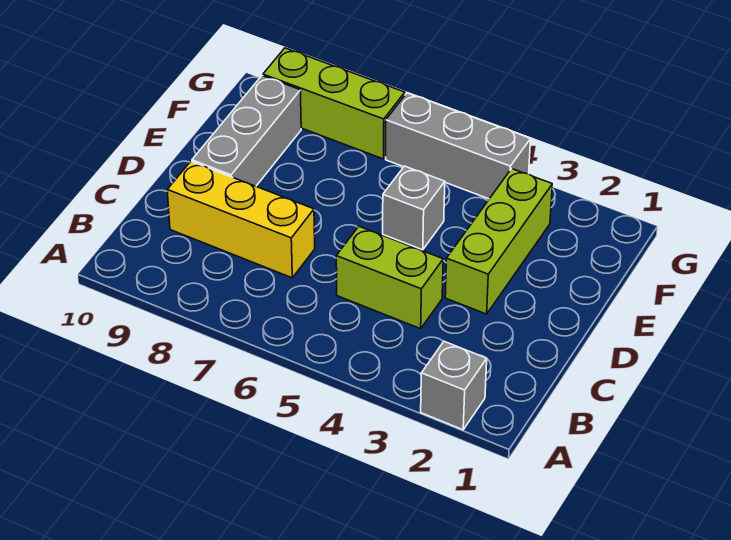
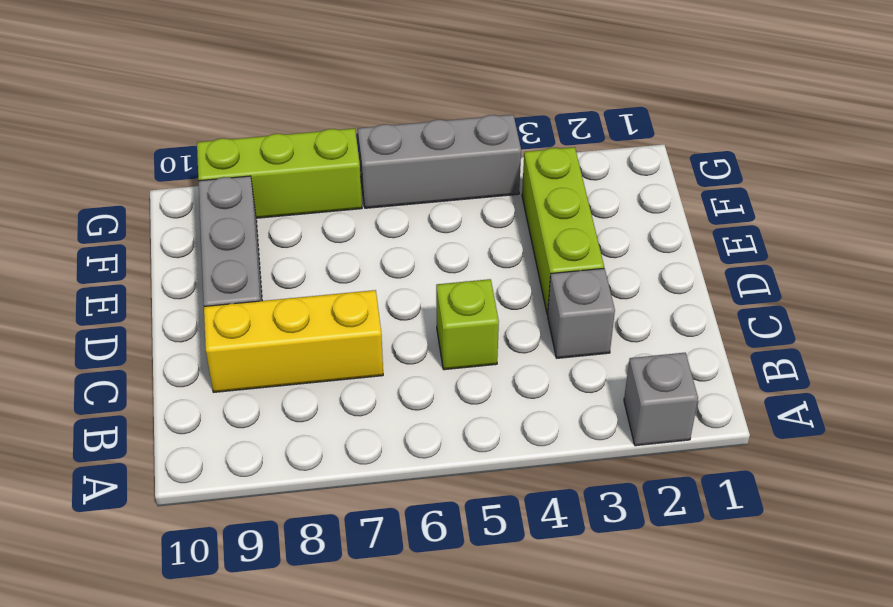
lime brick C4:C5 level 1 -> lime brick C5 level 1
grey brick E5 level 1 -> grey brick C3 level 1

